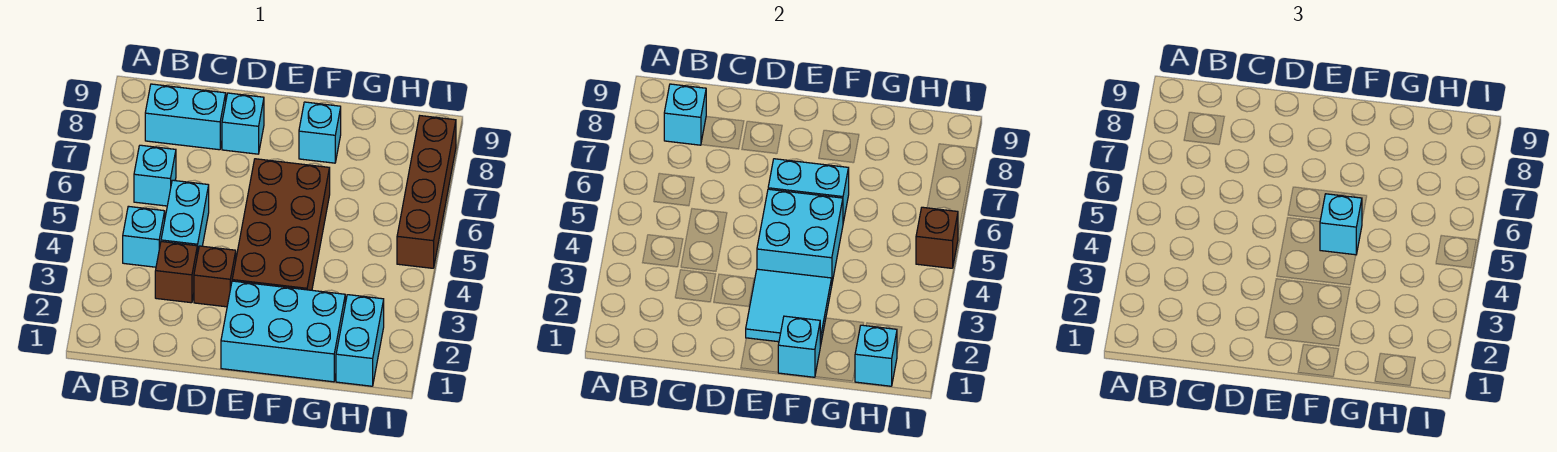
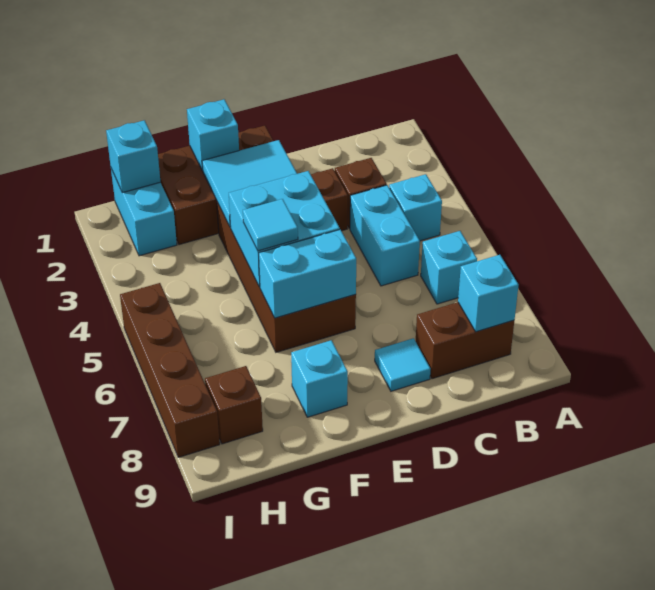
cyan brick B8:C8 level 1 -> brown brick B8:C8 level 1
cyan brick D8 level 1 -> cyan tile D8 level 1
cyan brick E1:G2 level 1 -> brown brick E1:G2 level 1
cyan brick F5 level 3 -> cyan tile F5 level 3
brown brick I5 level 2 -> brown brick H8 level 1

